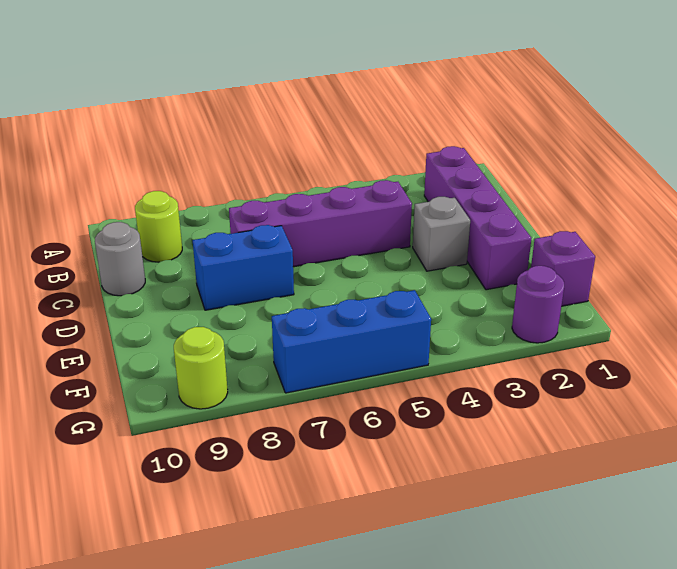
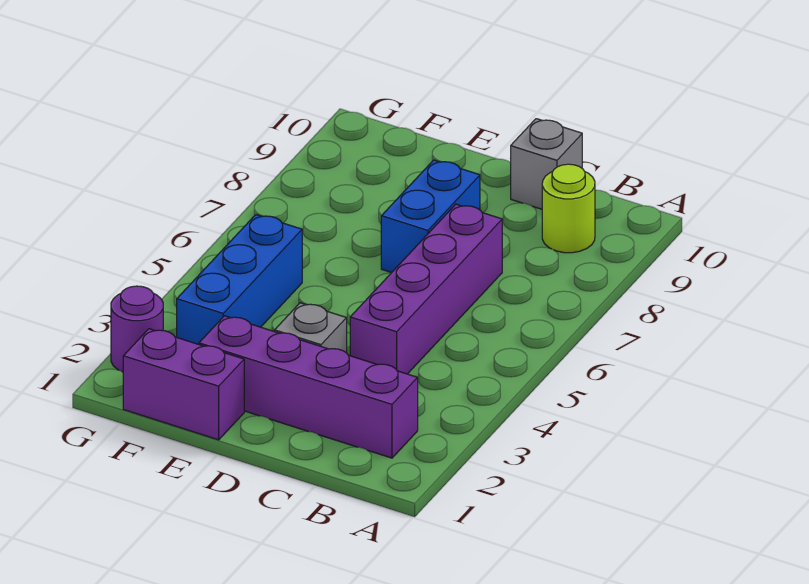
grey round brick C10 level 1 -> grey brick C10 level 1
purple brick F1 level 1 -> purple brick E1:F1 level 1
blue brick G5:G7 level 1 -> blue brick F3:F5 level 1
lime round brick G9 level 1 -> none

